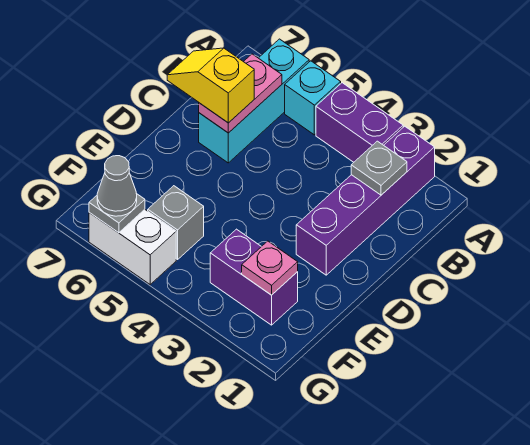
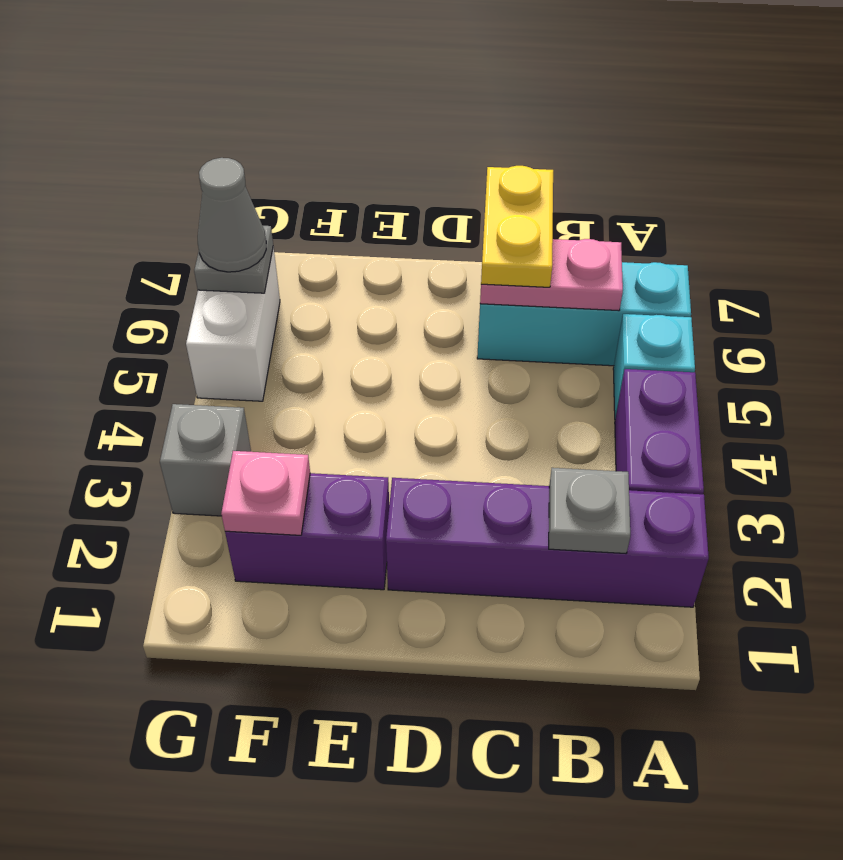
yellow slope C6:C7 level 3 top 6 -> yellow plate C6:C7 level 3
purple brick F2:F3 level 1 -> purple brick E2:F2 level 1
grey brick F5 level 1 -> grey brick G3 level 1

